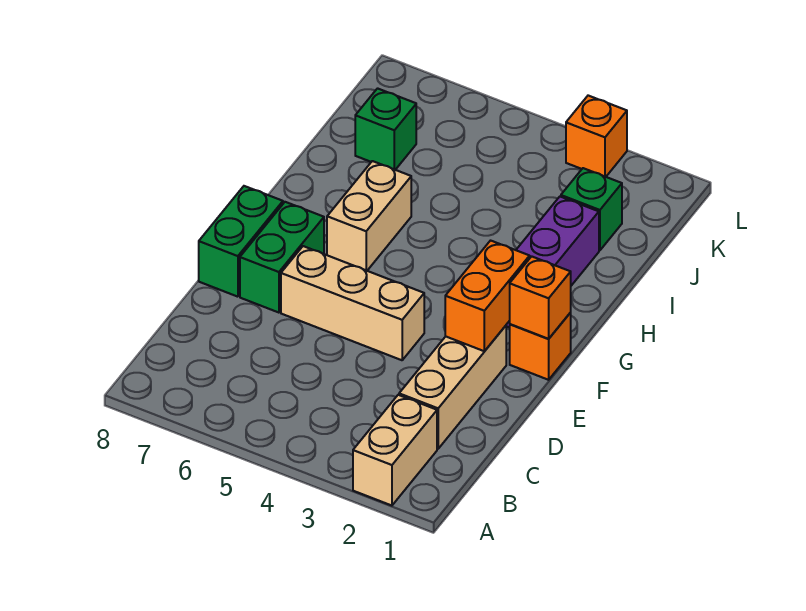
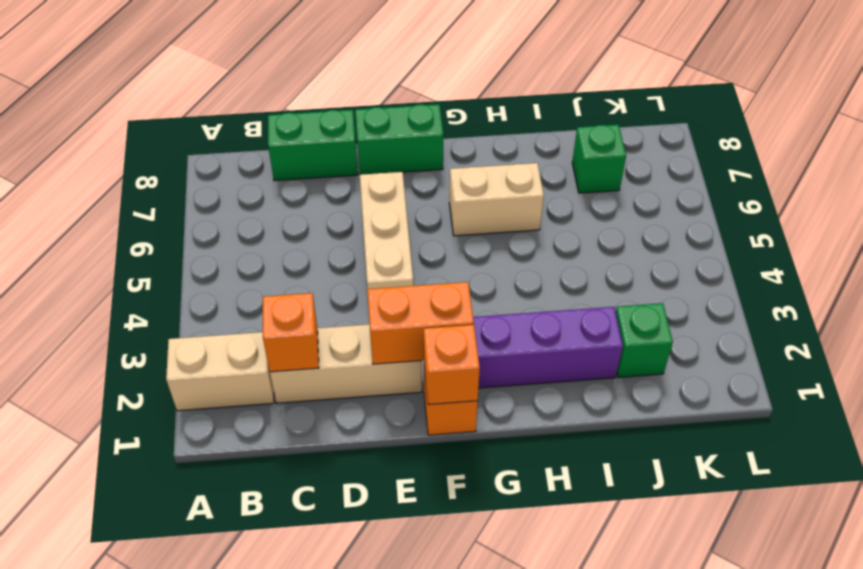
green brick E7:F7 level 1 -> green brick C8:D8 level 1
orange brick L3 level 1 -> orange brick C2 level 2

